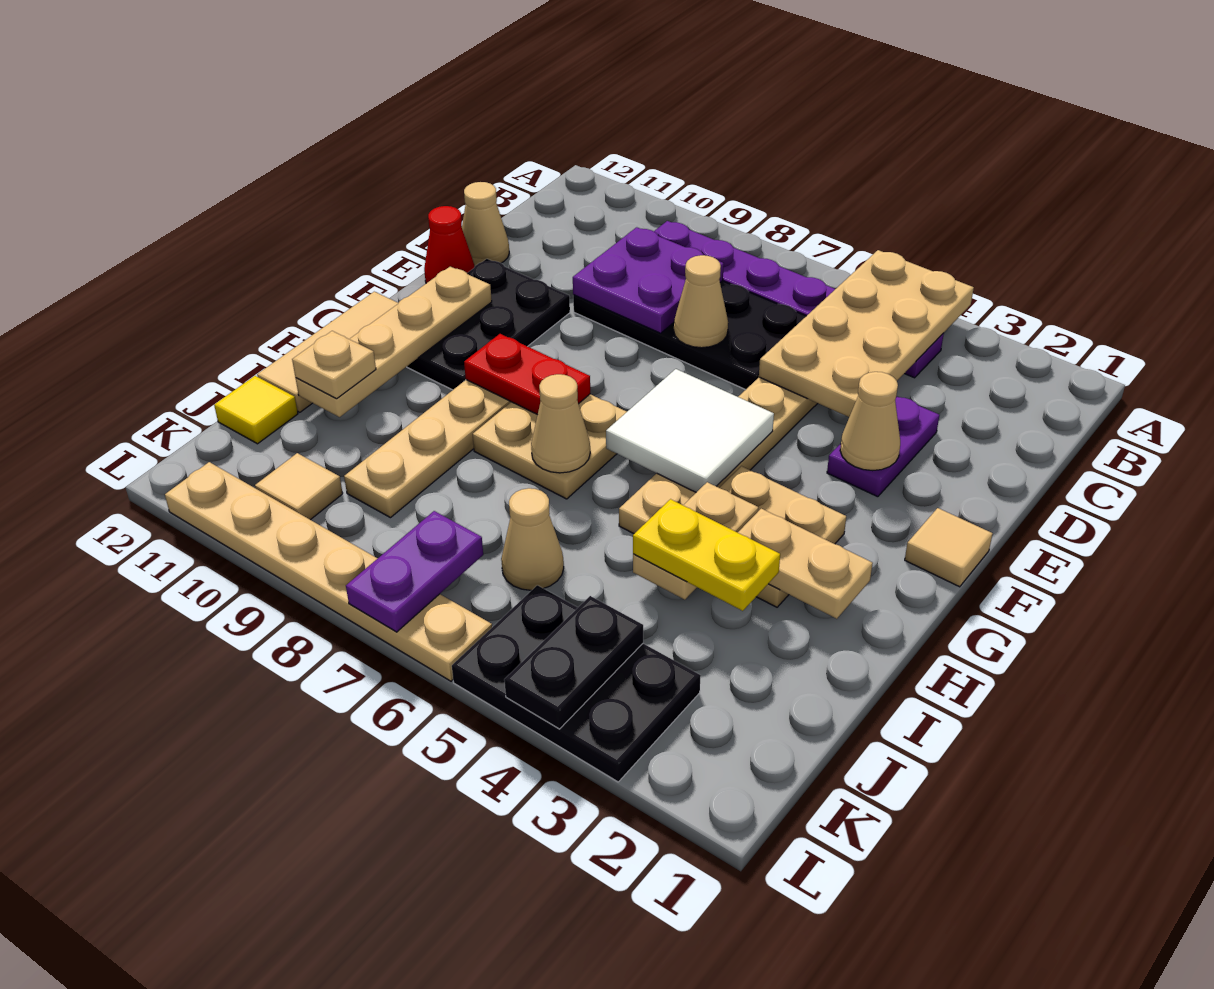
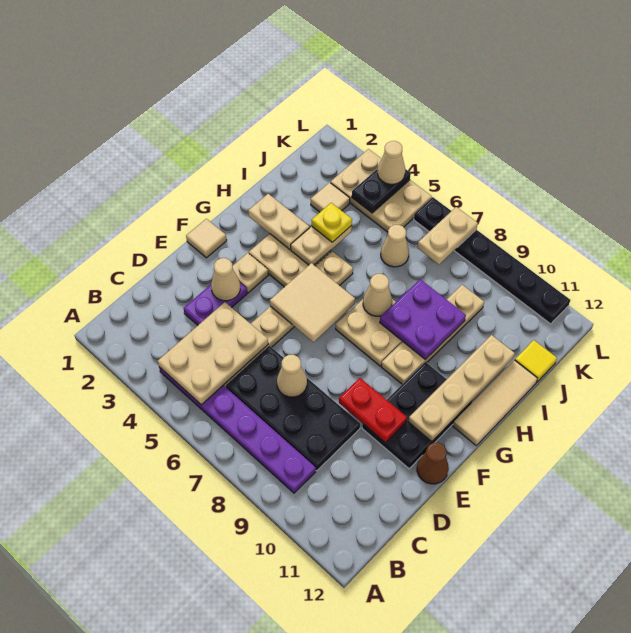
tan plate A4:D5 level 2 -> tan plate B4:D5 level 2
purple plate C8:D9 level 2 -> purple plate H8:I9 level 2
tan cone D12 level 1 -> tan cone L4 level 3
red cone E12 level 1 -> brown cone E12 level 1
white tile F5:G6 level 2 -> tan tile F5:G6 level 2
red plate G8:G9 level 2 -> red plate E9:E10 level 2
yellow plate I3:I4 level 3 -> yellow plate I4 level 3
tan plate I11 level 3 -> tan plate F3 level 1
black plate K3:L5 level 1 -> tan plate K3:L5 level 1
purple plate K7:L7 level 2 -> tan plate K7:L7 level 2
tan tile K10 level 1 -> tan tile J3 level 1
tan plate L6:L11 level 1 -> black plate L6:L11 level 1

